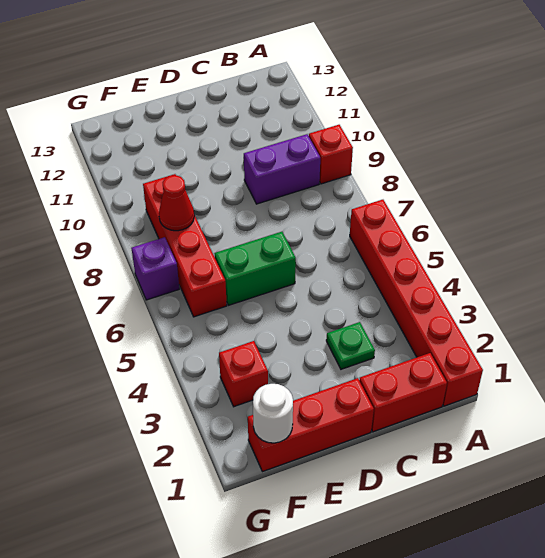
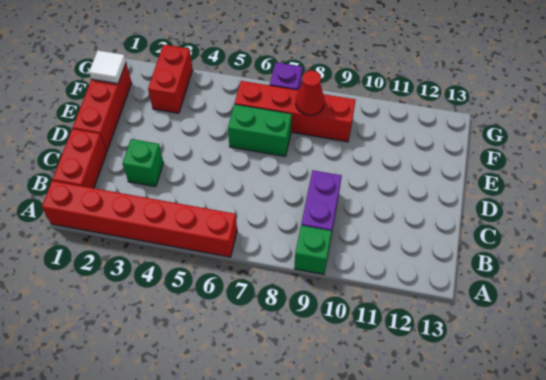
red brick A9 level 1 -> green brick A9 level 1
green plate C3 level 1 -> green brick C3 level 1
green brick D6:E6 level 1 -> green brick E6:E7 level 1
white round brick F1 level 2 -> white tile F1 level 2
red brick F3 level 1 -> red brick F3:G3 level 1

